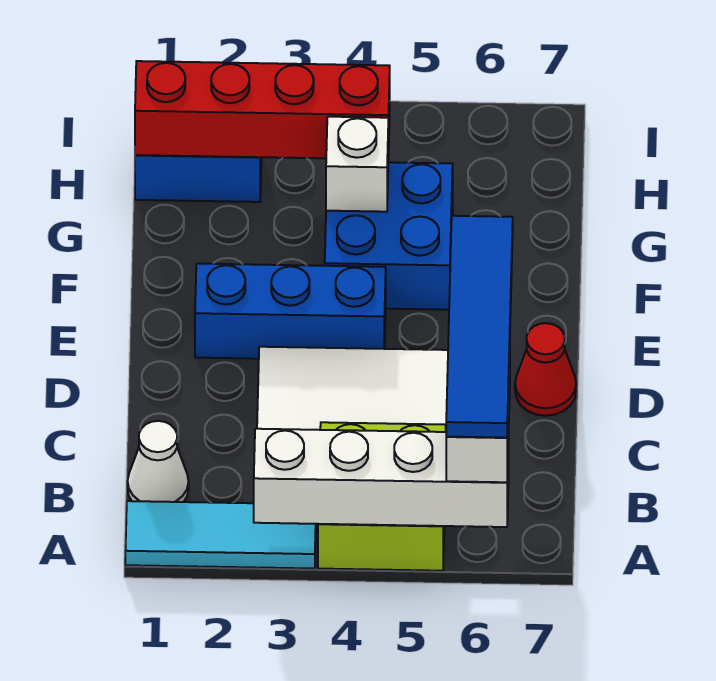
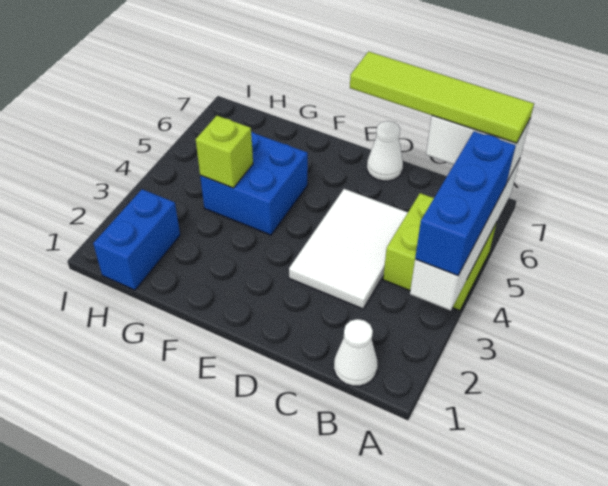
cyan tile A1:A3 level 1 -> none
blue tile A6:D6 level 4 -> lime tile A6:D6 level 4
red cone D7 level 1 -> white cone D7 level 1
blue brick E2:E4 level 1 -> blue brick A3:A5 level 3
white brick G4 level 2 -> lime brick G4 level 2
red brick H1:H4 level 2 -> none

